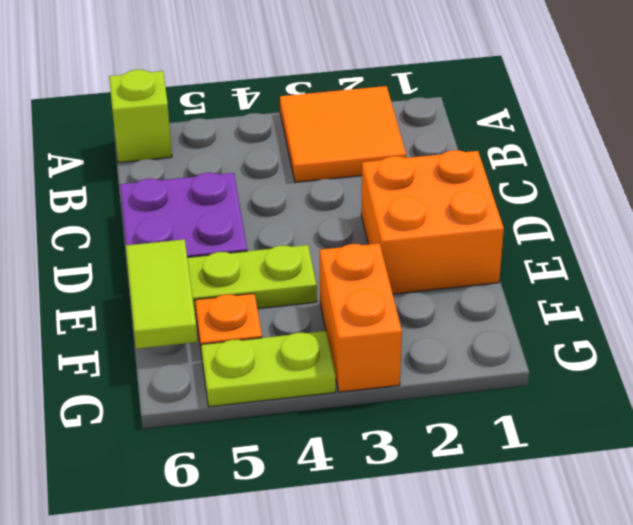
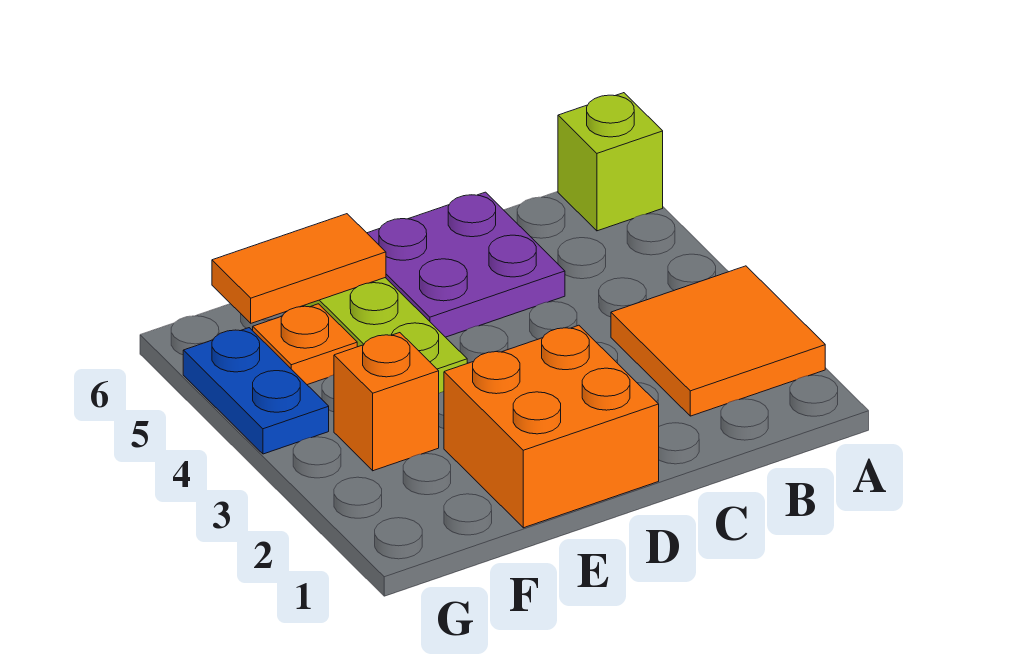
lime tile E6:F6 level 2 -> orange tile E6:F6 level 2
orange brick F3:G3 level 1 -> orange brick F3 level 1
lime plate G4:G5 level 1 -> blue plate G4:G5 level 1

